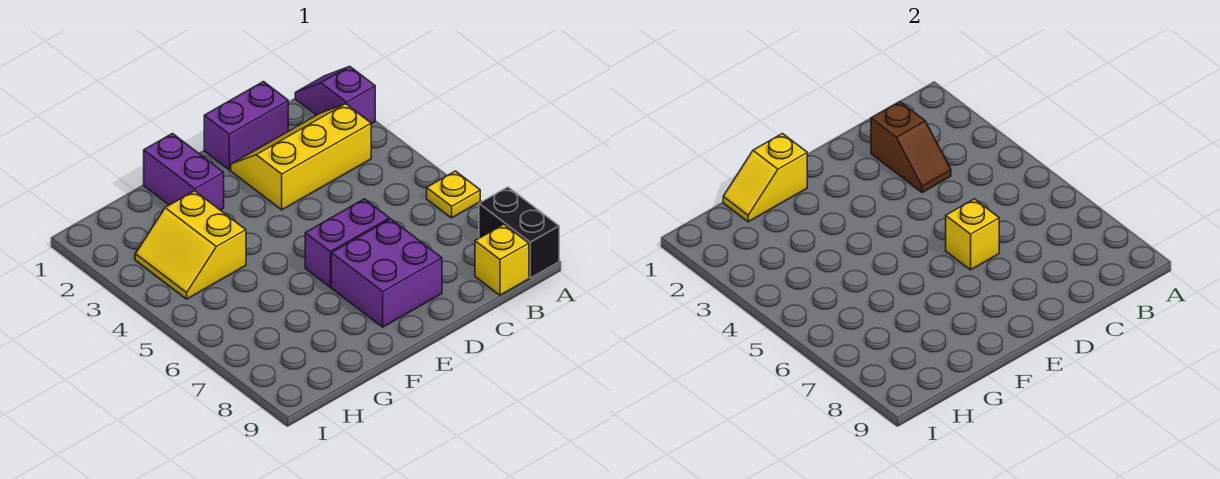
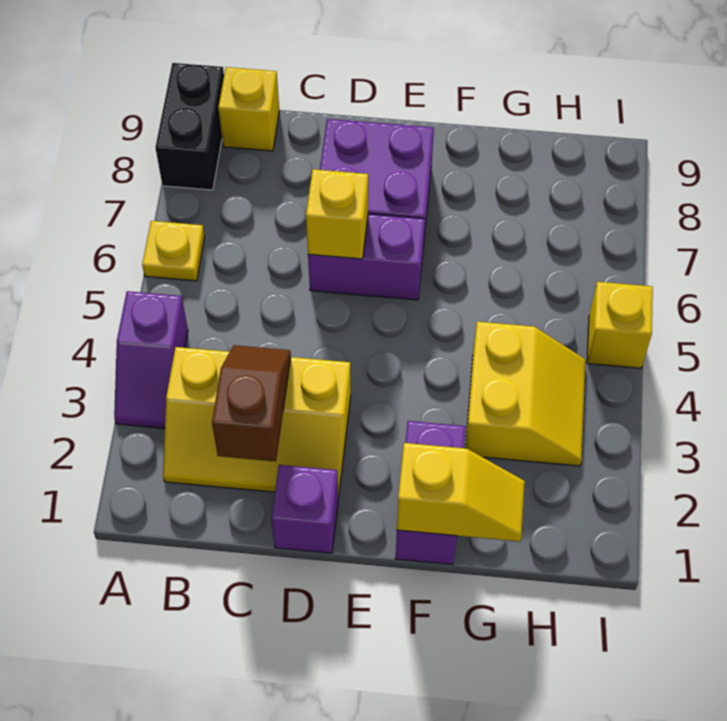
purple slope A1:A2 level 1 top 2 -> purple slope A3:A4 level 1 top 4
purple brick C1:D1 level 1 -> purple brick D1 level 1
none -> yellow brick I5 level 1

